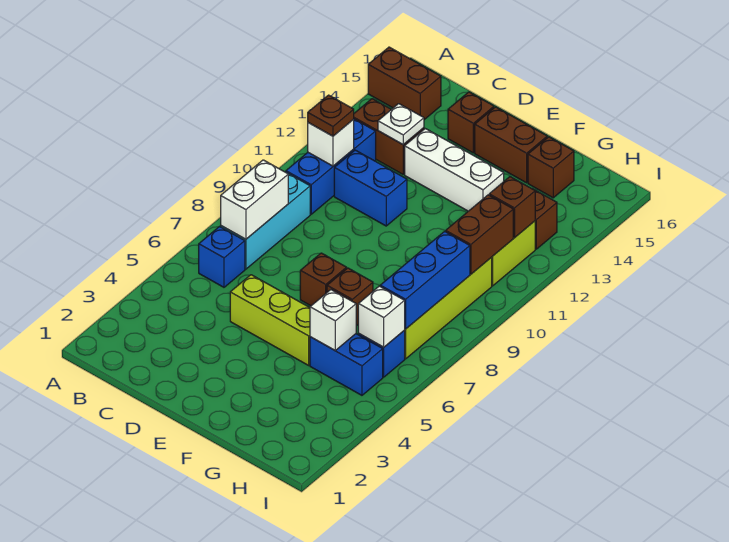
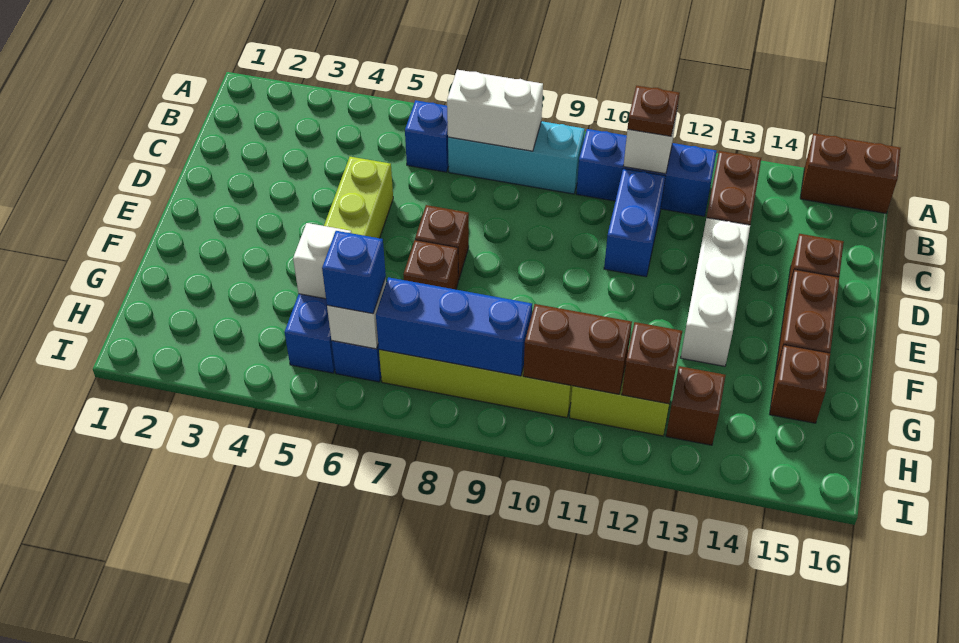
brown brick A15:B15 level 1 -> brown brick A15:A16 level 1
white plate C13 level 2 -> none
none -> blue brick H6 level 3

